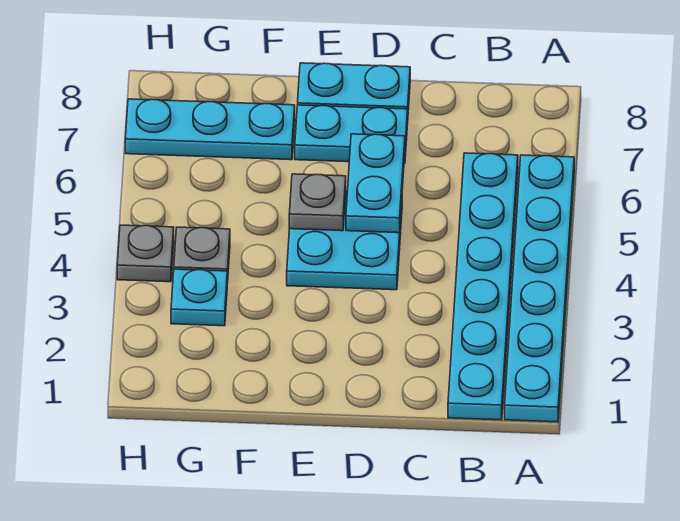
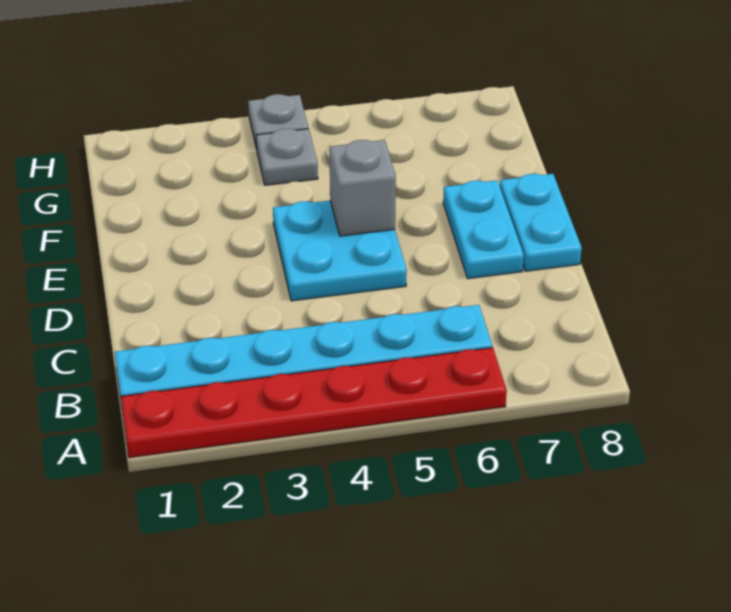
cyan plate A1:A6 level 1 -> red plate A1:A6 level 1
cyan plate D5:D6 level 2 -> none
grey plate E5 level 2 -> grey brick E5 level 2
cyan plate F7:H7 level 1 -> none
cyan plate G3 level 1 -> none

